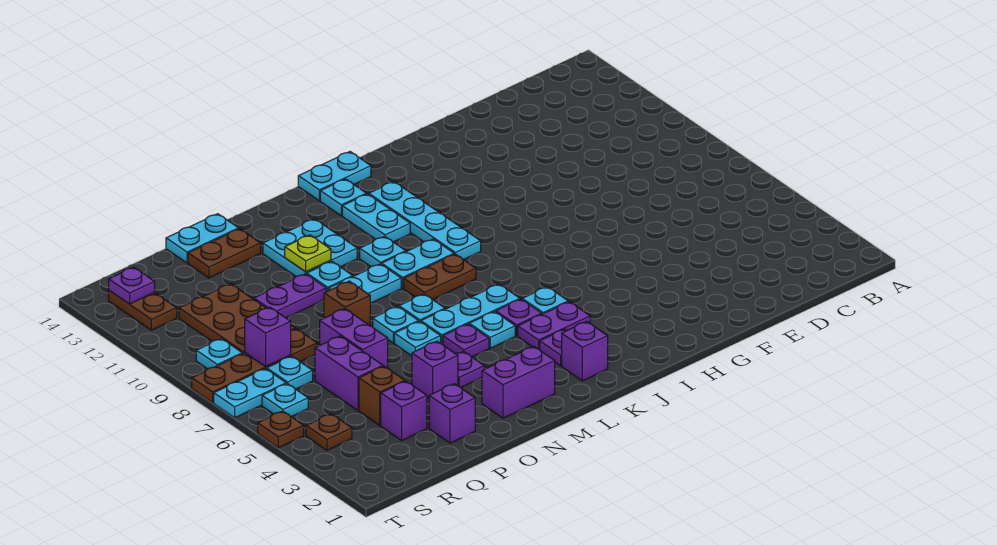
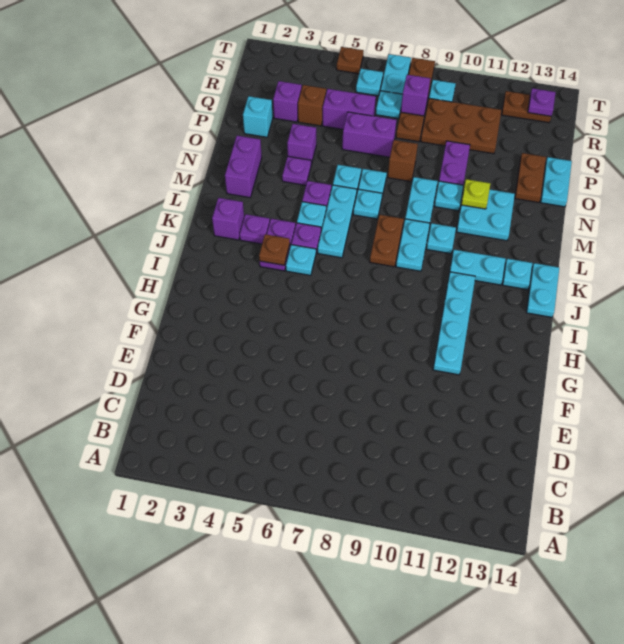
cyan plate J9:J12 level 1 -> cyan plate G11:J11 level 1
purple brick P2 level 1 -> cyan brick P2 level 1
brown plate S4 level 1 -> brown plate J4 level 2

